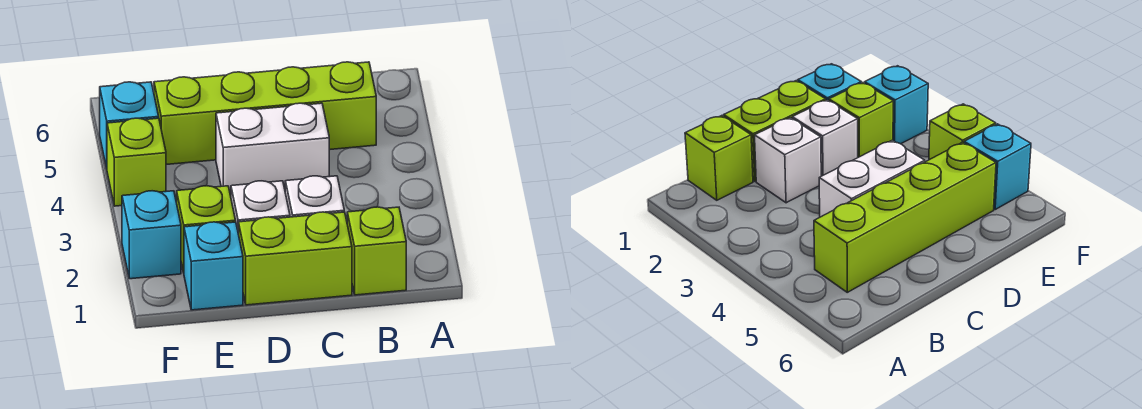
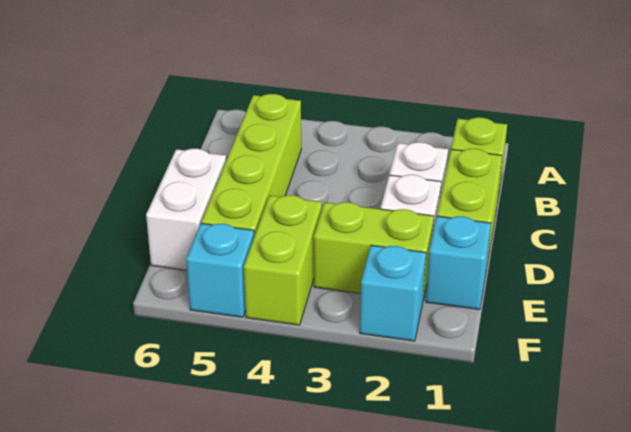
white brick C4:D4 level 1 -> white brick D6:E6 level 1
lime brick E2 level 1 -> lime brick E2:E3 level 1
lime brick F4 level 1 -> lime brick E4:F4 level 1

